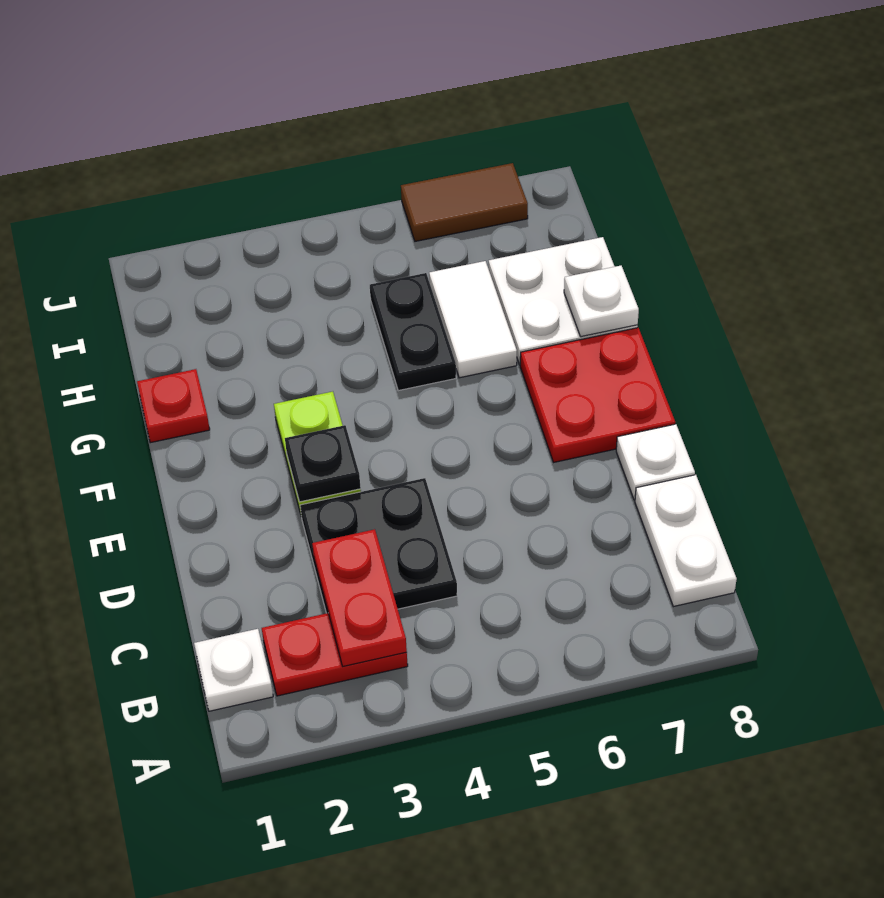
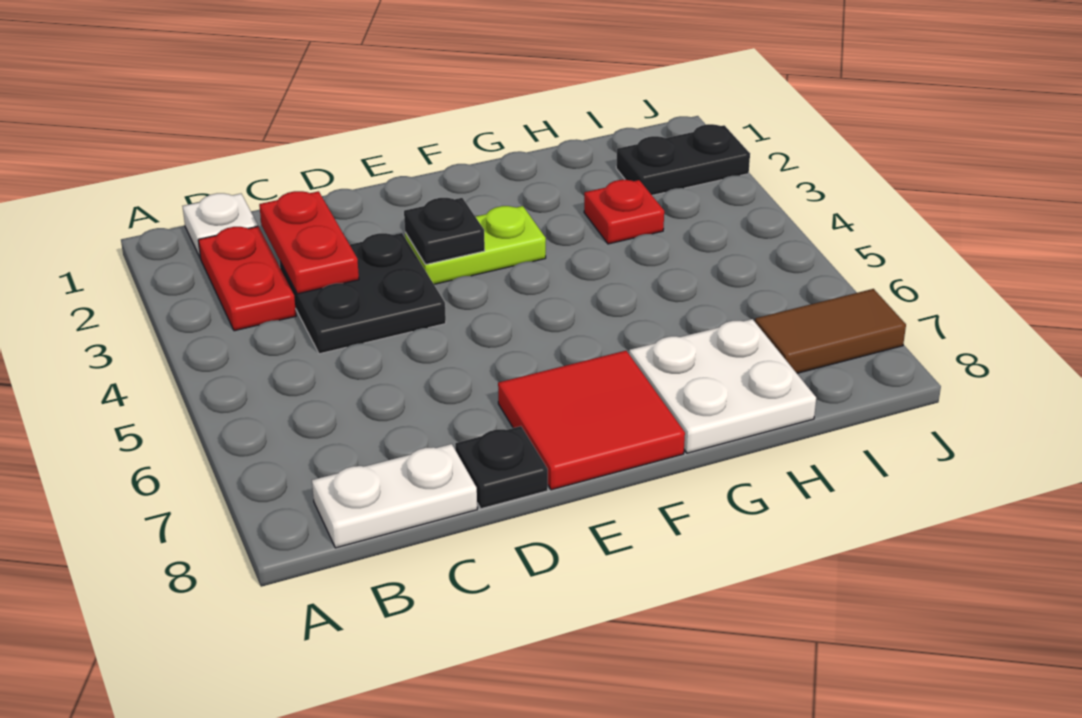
red plate B3:C3 level 2 -> red plate C2:C3 level 2
white plate D8 level 1 -> black plate D8 level 1
red plate E7:F8 level 1 -> red tile E7:F8 level 1
red plate G1 level 1 -> red plate H3 level 1
black plate G5:H5 level 1 -> black plate I2:J2 level 1
white tile G6:H6 level 1 -> none
white plate G8 level 2 -> none
brown tile J6:J7 level 1 -> brown tile I7:J7 level 1

